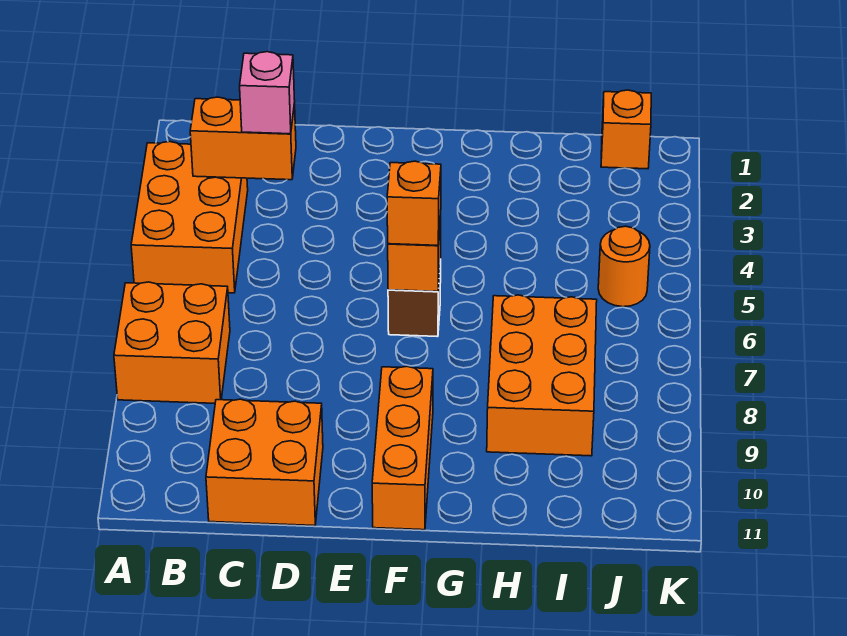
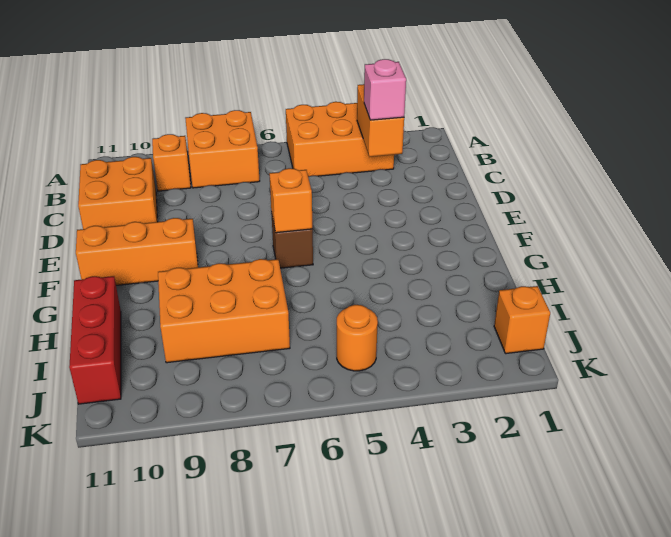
orange brick F6 level 3 -> orange brick B9 level 1
none -> red brick H11:J11 level 1

